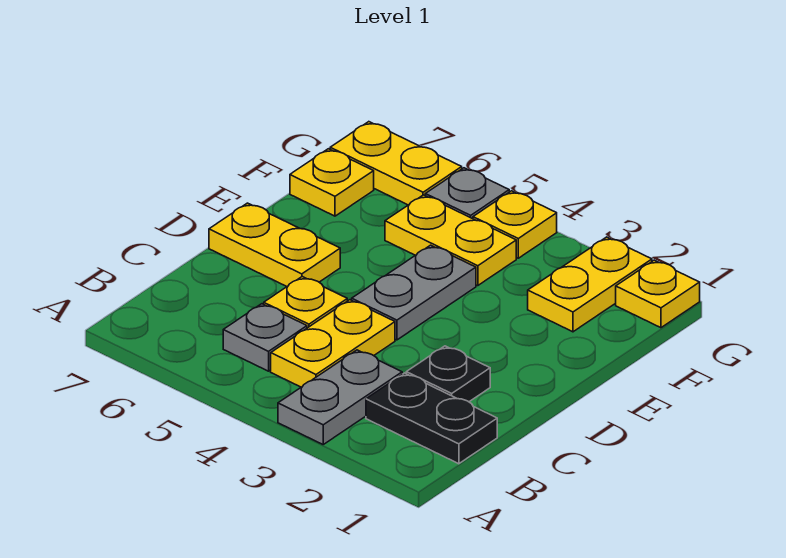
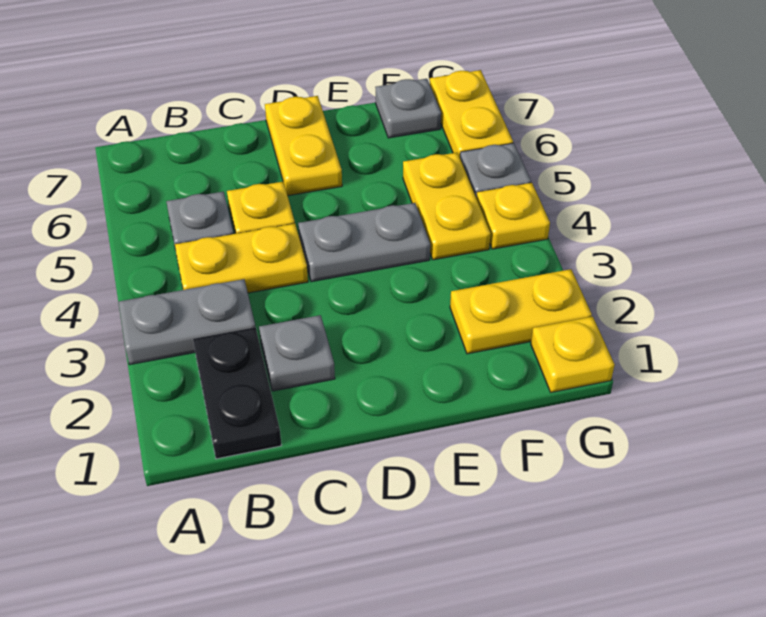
black plate C2 level 1 -> grey plate C2 level 1
yellow plate F7 level 1 -> grey plate F7 level 1

